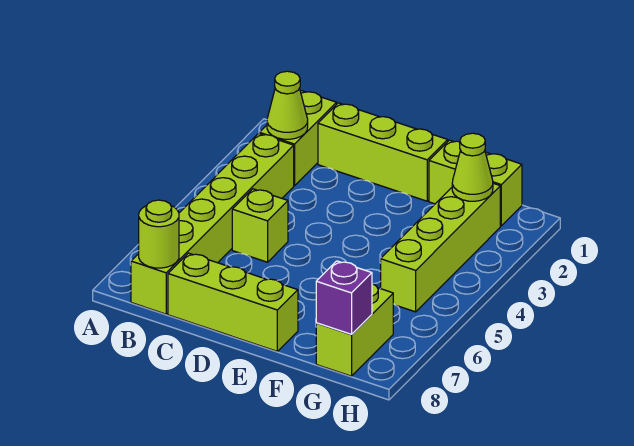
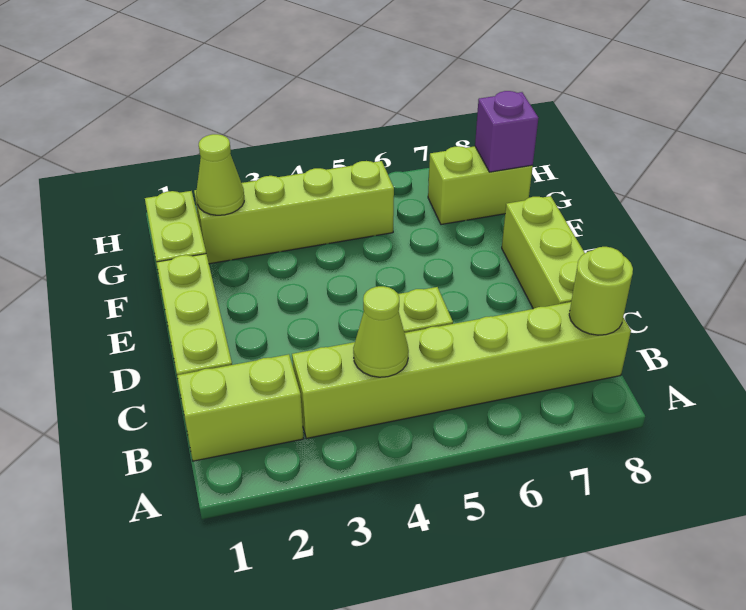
lime cone B2 level 2 -> lime cone B4 level 2

